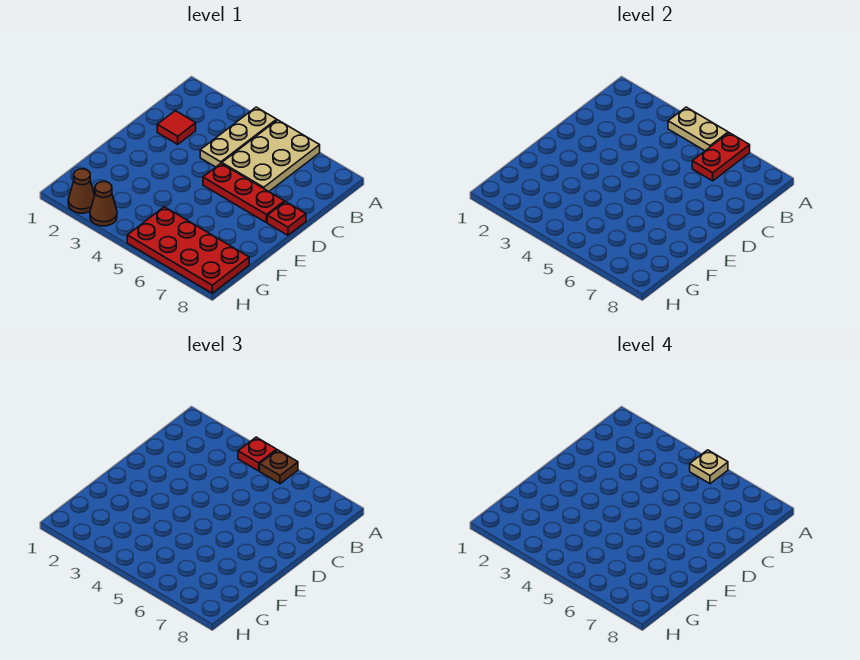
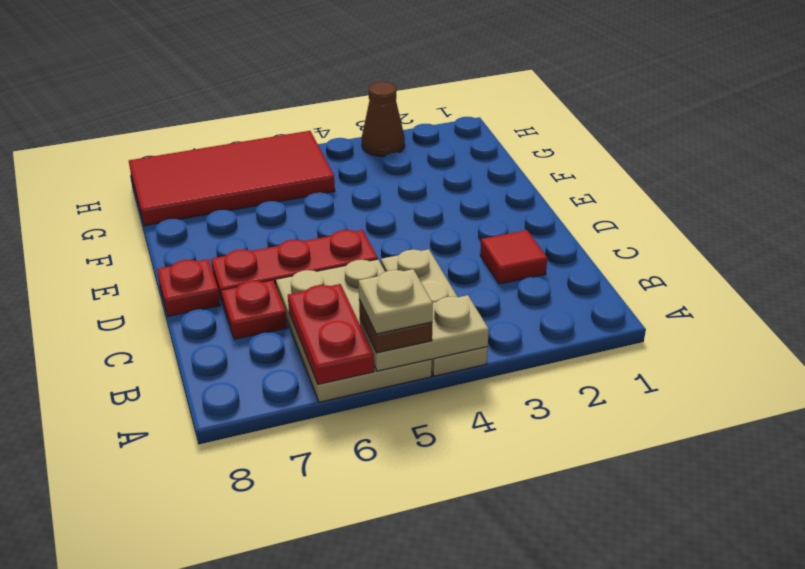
red plate A4 level 3 -> red plate C7 level 1
red plate G5:H8 level 1 -> red tile G5:H8 level 1
brown cone H2 level 1 -> none

